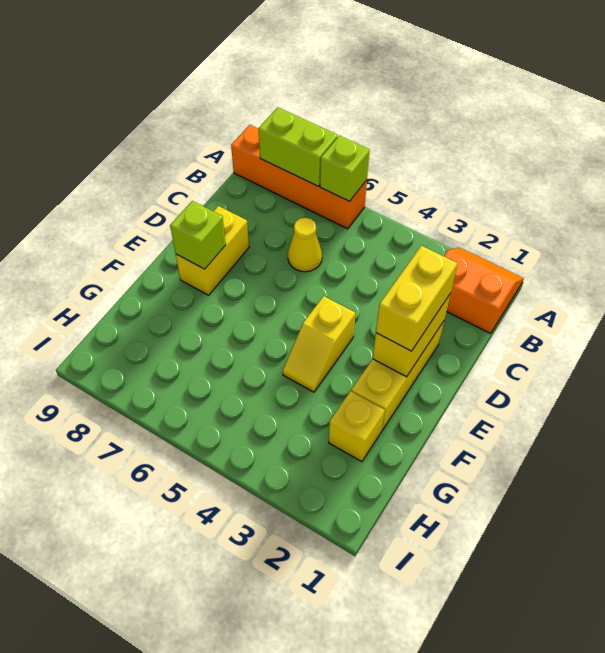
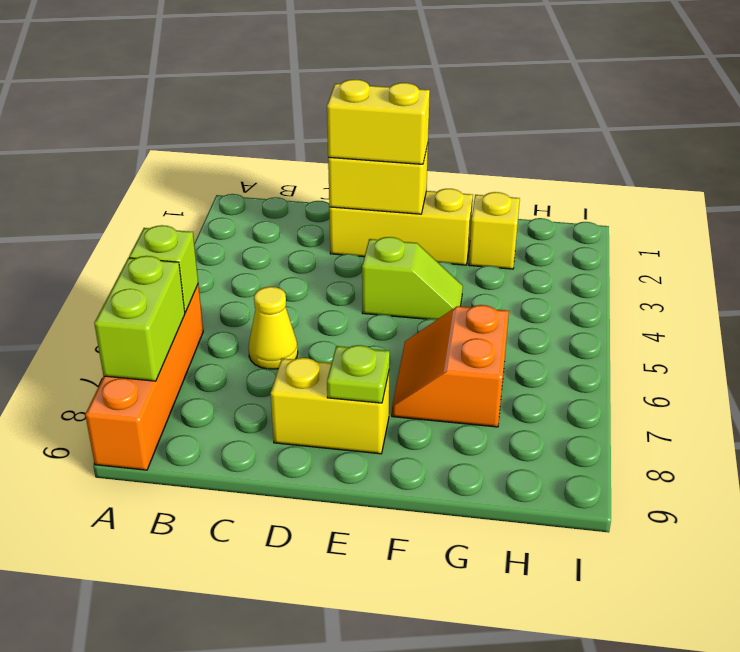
orange slope A1:B2 level 1 top B -> orange slope F6:G7 level 1 top G
yellow slope E4:F4 level 1 top E -> lime slope E4:F4 level 1 top E
lime brick E8 level 2 -> lime plate E8 level 2

